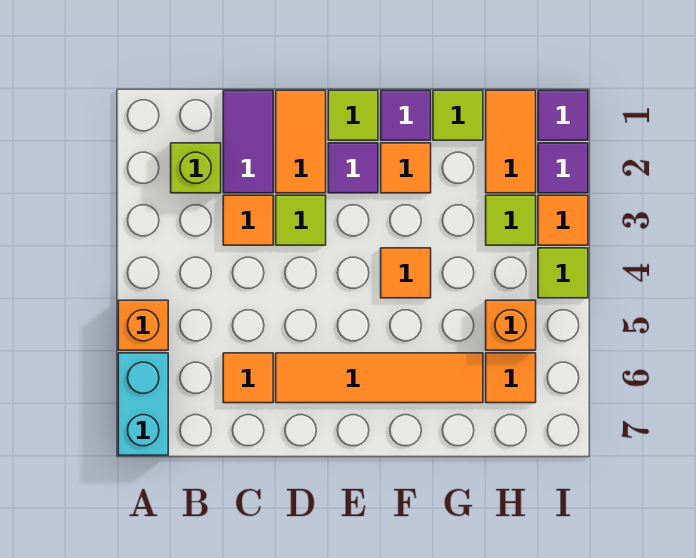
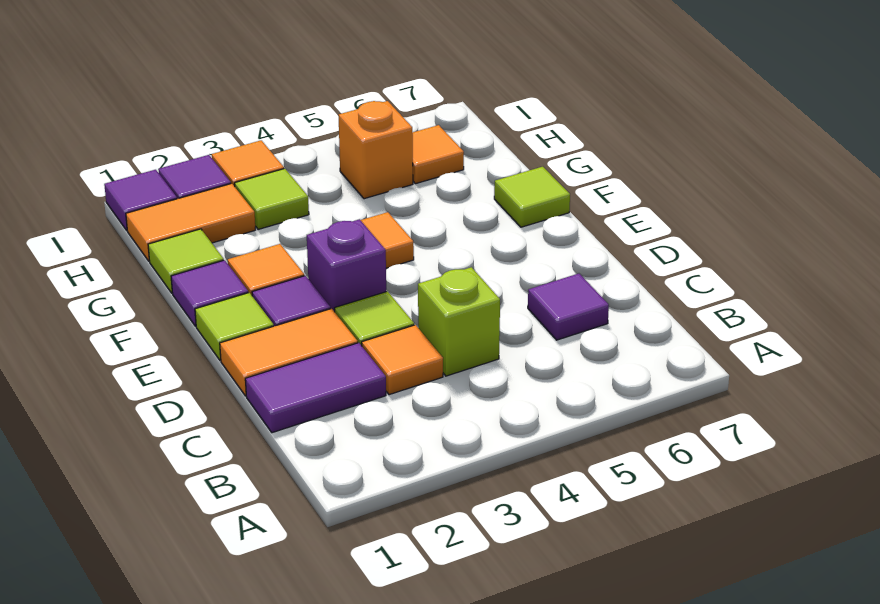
orange brick A5 level 1 -> none
cyan brick A6:A7 level 1 -> none
lime brick B2 level 1 -> lime brick C4 level 1
orange tile C6 level 1 -> purple tile C6 level 1
orange tile D6:G6 level 1 -> none
none -> purple brick E3 level 1
lime tile I4 level 1 -> lime tile F7 level 1

